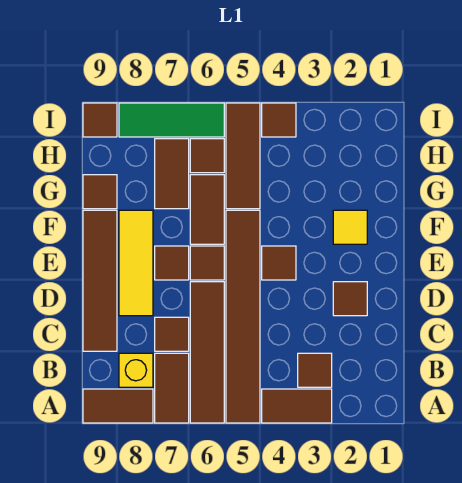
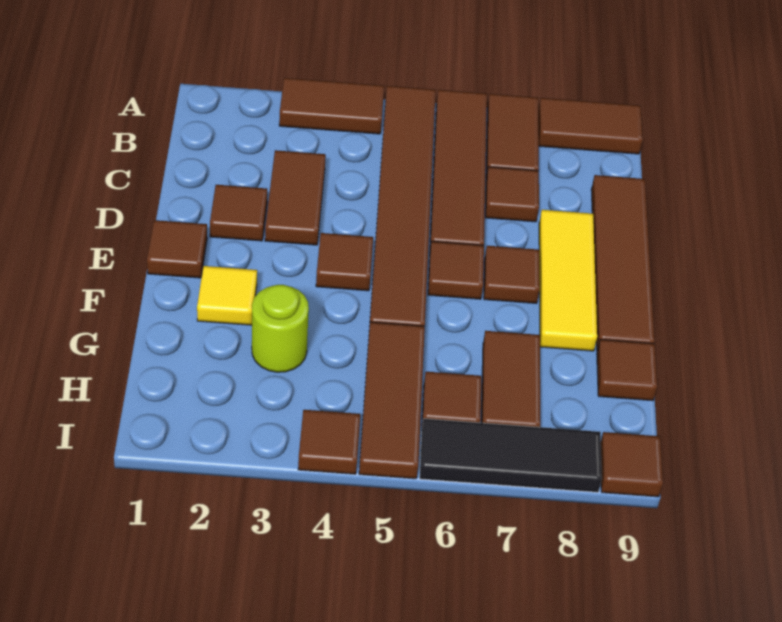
brown tile B3 level 1 -> brown tile E1 level 1
yellow brick B8 level 1 -> none
brown tile F6:G6 level 1 -> brown tile C3:D3 level 1
none -> lime round brick G3 level 1
green tile I6:I8 level 1 -> black tile I6:I8 level 1

